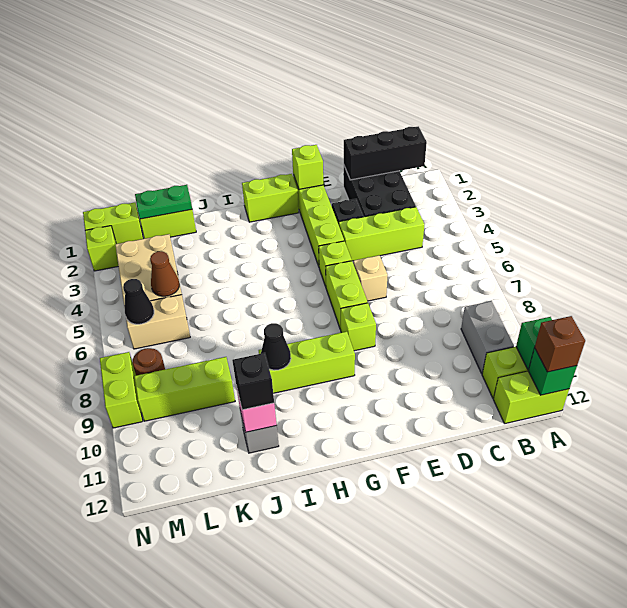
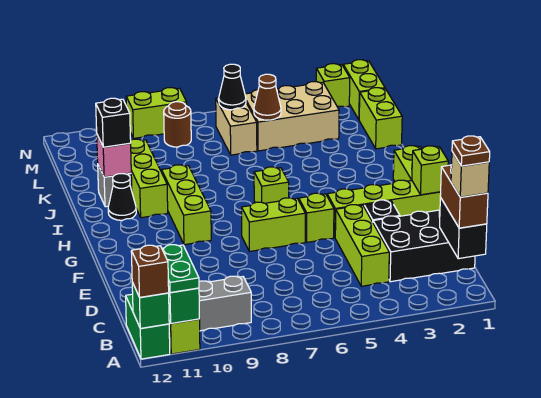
lime brick A12:B12 level 1 -> green brick A12:B12 level 1
black brick B1:D1 level 2 -> black brick B1:C1 level 2
none -> brown brick B1:C1 level 3
none -> brown plate B1 level 5
tan brick E6 level 1 -> tan brick B1 level 4
lime brick F8 level 1 -> lime brick H6 level 1
black cone I9 level 2 -> black cone I11 level 1
green plate K1:L1 level 2 -> green plate A11:B11 level 3
lime brick K9:M9 level 1 -> lime brick I10:K10 level 1

